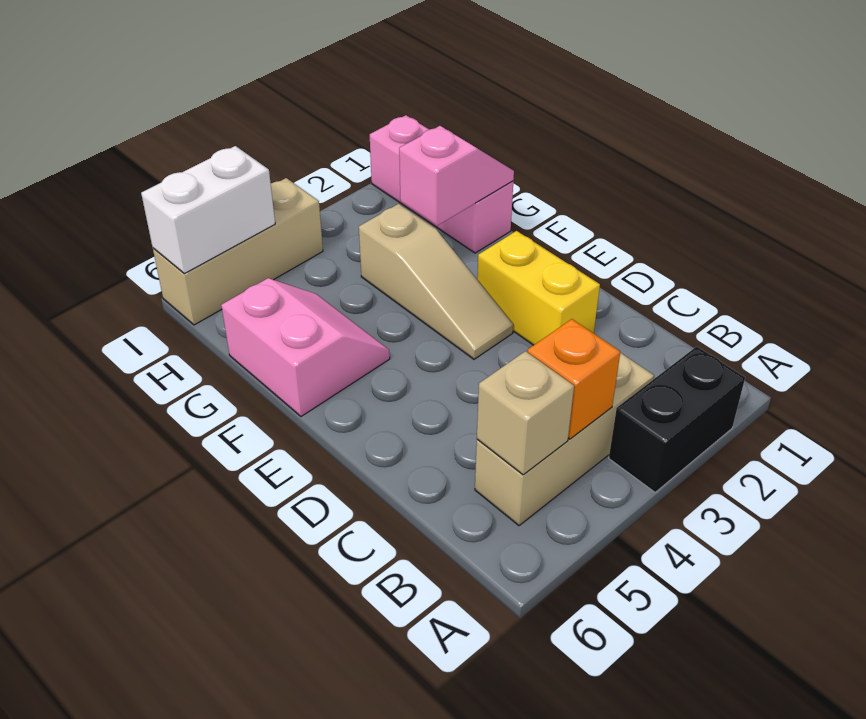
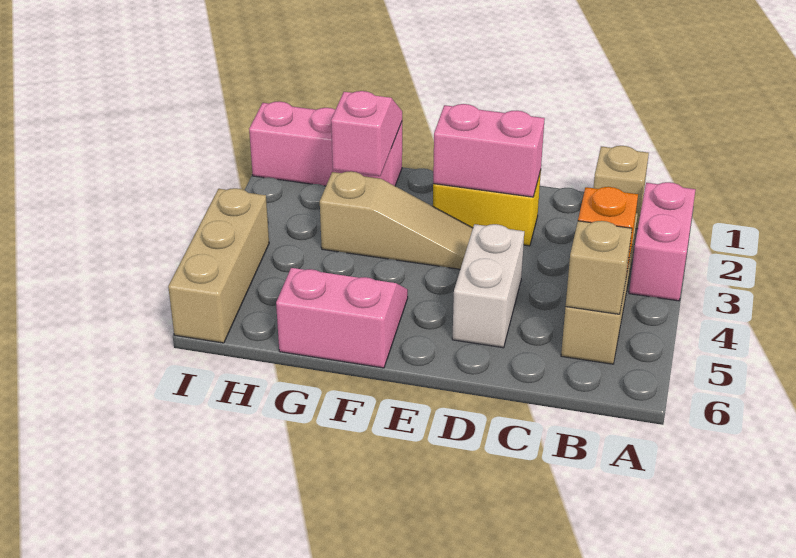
black brick A2:A3 level 1 -> pink brick A2:A3 level 1
none -> tan brick B1 level 1
none -> pink brick D2:E2 level 2
white brick I5:I6 level 2 -> white brick D4:D5 level 1

